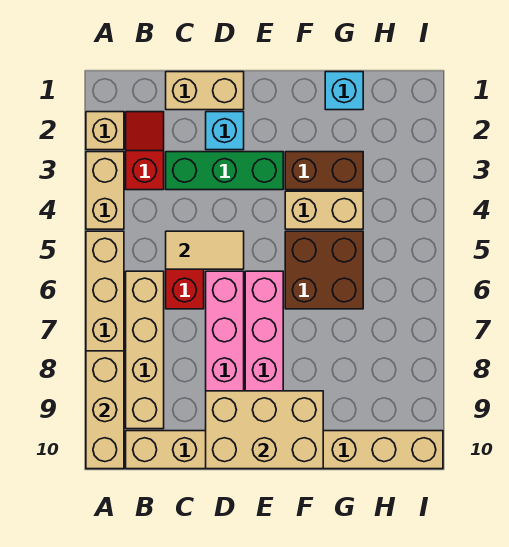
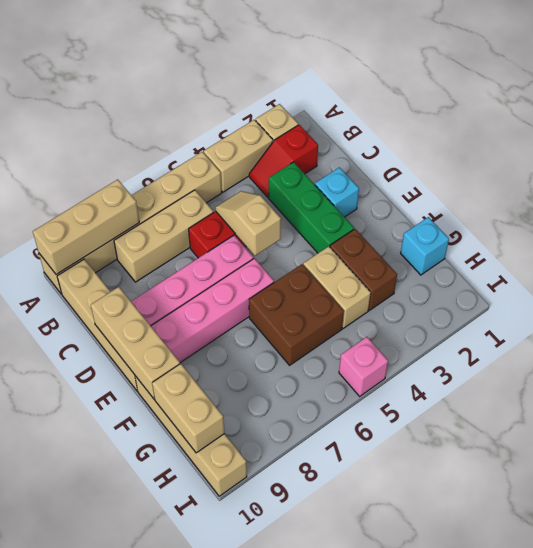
red slope B2:B3 level 1 top 3 -> red slope B2:B3 level 1 top 2
tan brick B6:B9 level 1 -> tan brick B6:B8 level 1
tan brick C1:D1 level 1 -> tan brick G10:H10 level 2
tan tile C5:D5 level 2 -> tan slope C5:D5 level 2 top D
tan brick D9:F10 level 2 -> tan brick D10:F10 level 2
none -> pink brick I5 level 1

